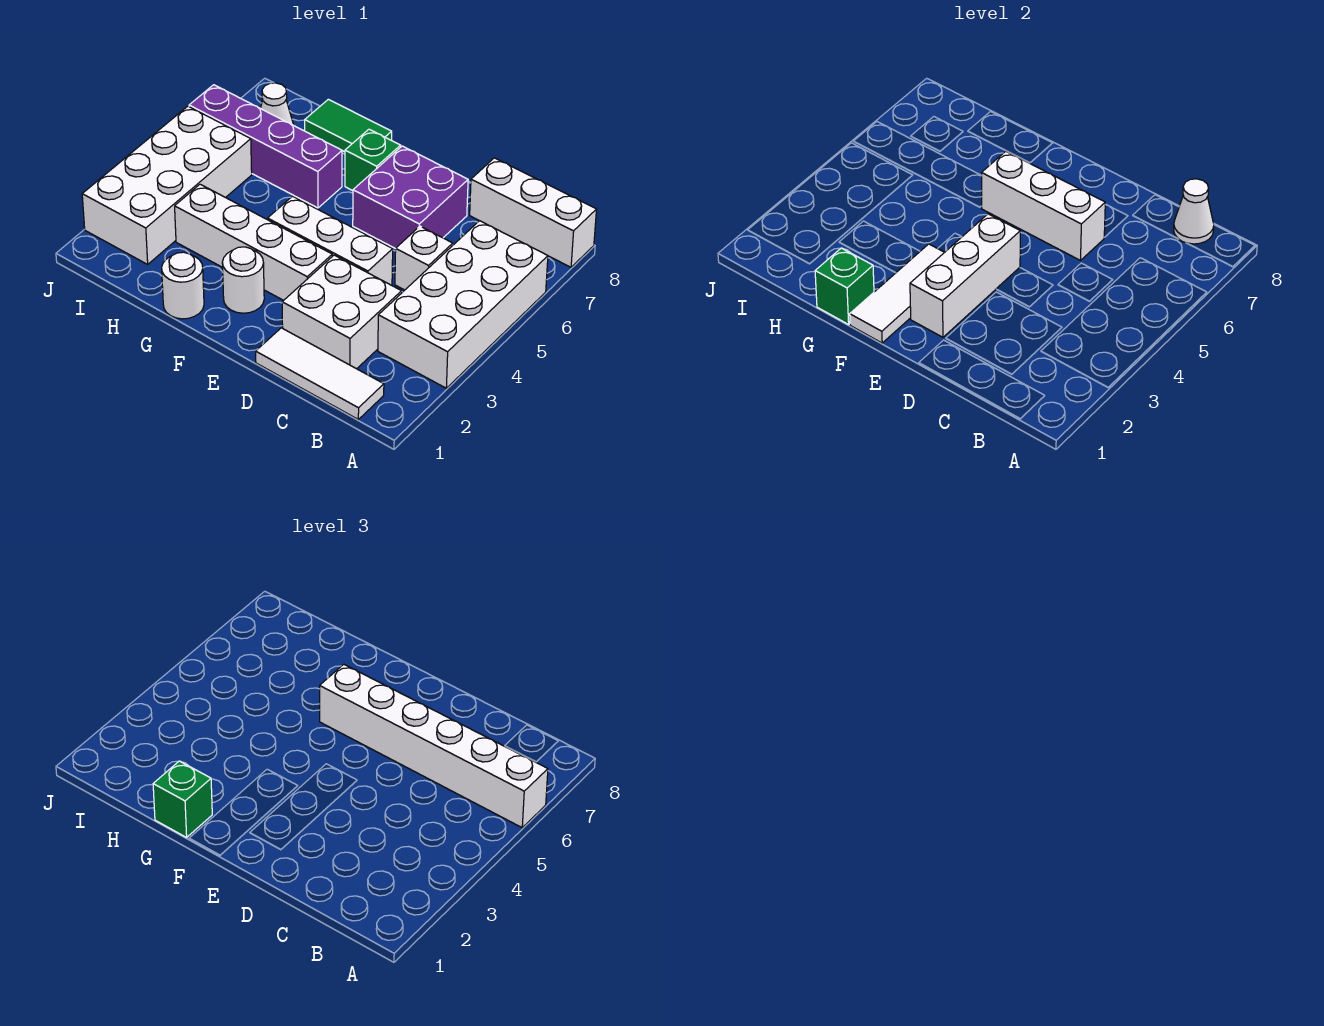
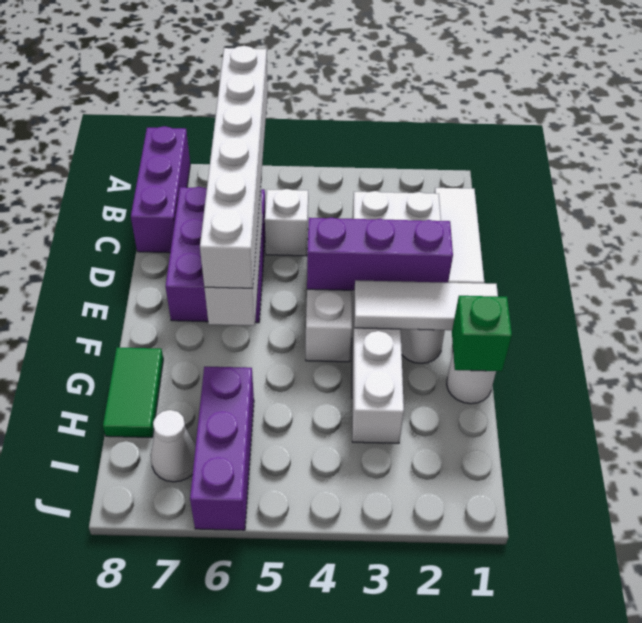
white brick A3:B6 level 1 -> none
white brick A8:C8 level 1 -> purple brick A8:C8 level 1
white cone B8 level 2 -> none
purple brick D6:E7 level 1 -> purple brick C6:E7 level 1
white brick E2:E4 level 2 -> purple brick E2:E4 level 2
green brick F7 level 1 -> none
green brick G1 level 3 -> none
purple brick G6:J6 level 1 -> purple brick H6:J6 level 1
white brick I2:J5 level 1 -> none

